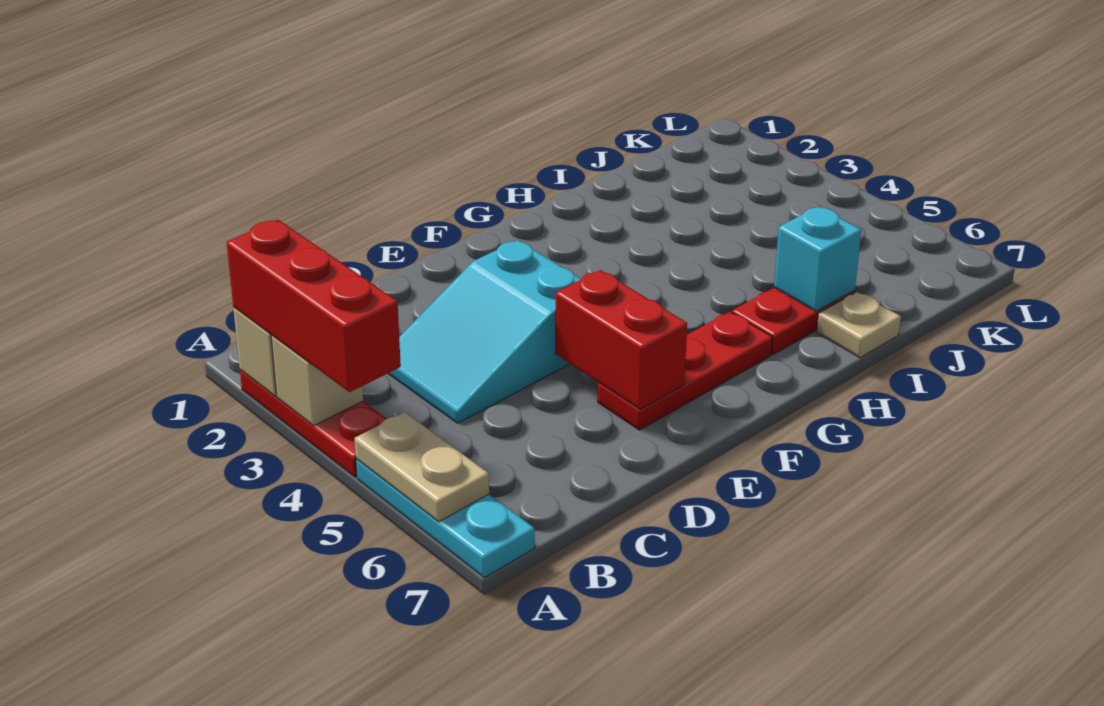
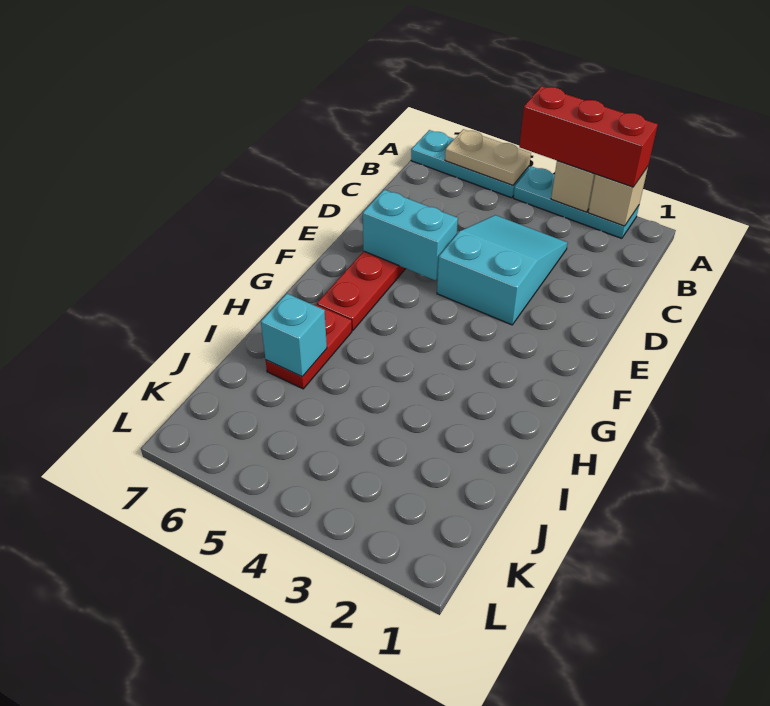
red plate A2:A4 level 1 -> cyan plate A2:A4 level 1
red brick E5:E6 level 2 -> cyan brick E5:E6 level 2
tan plate I7 level 1 -> none

